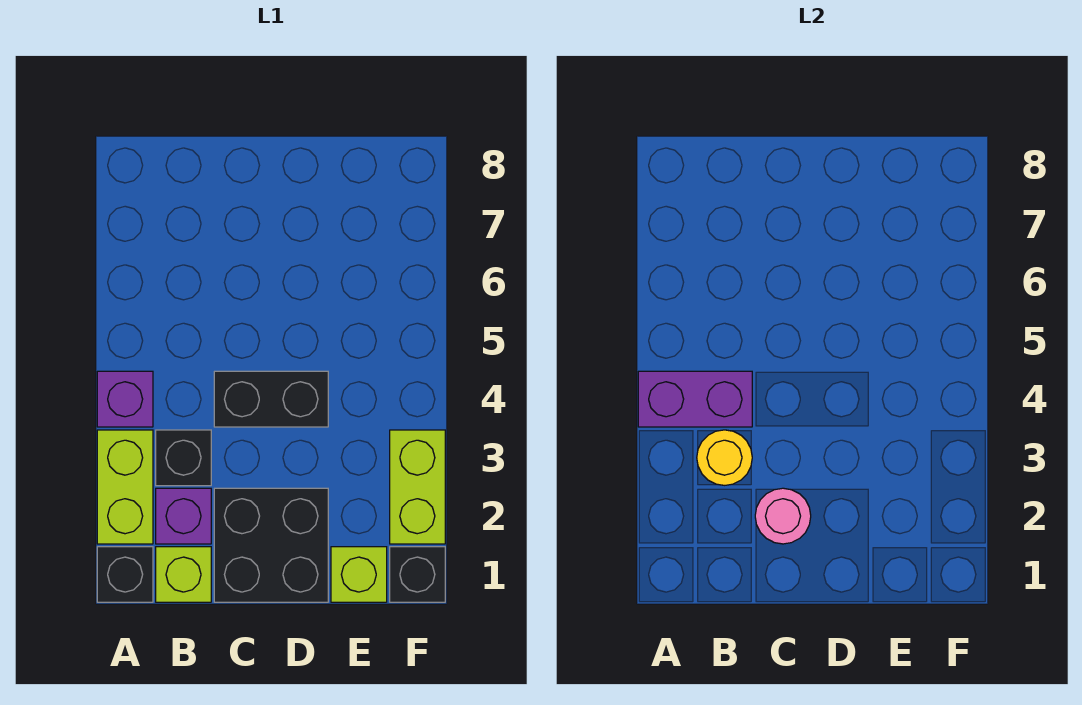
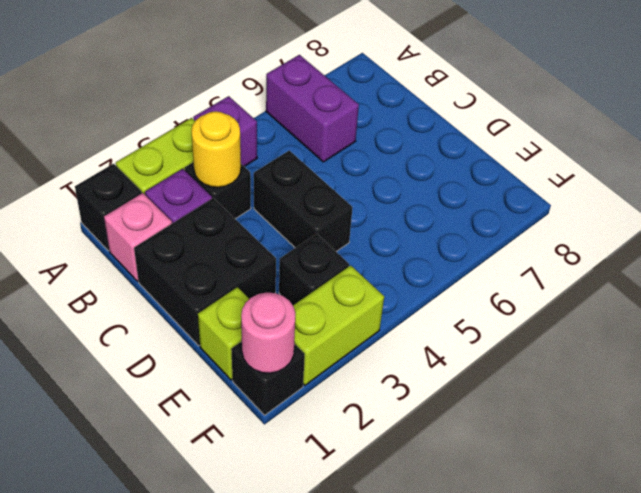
purple brick A4:B4 level 2 -> purple brick A6:B6 level 1
lime brick B1 level 1 -> pink brick B1 level 1
pink round brick C2 level 2 -> pink round brick F1 level 2
none -> black brick E3 level 1

